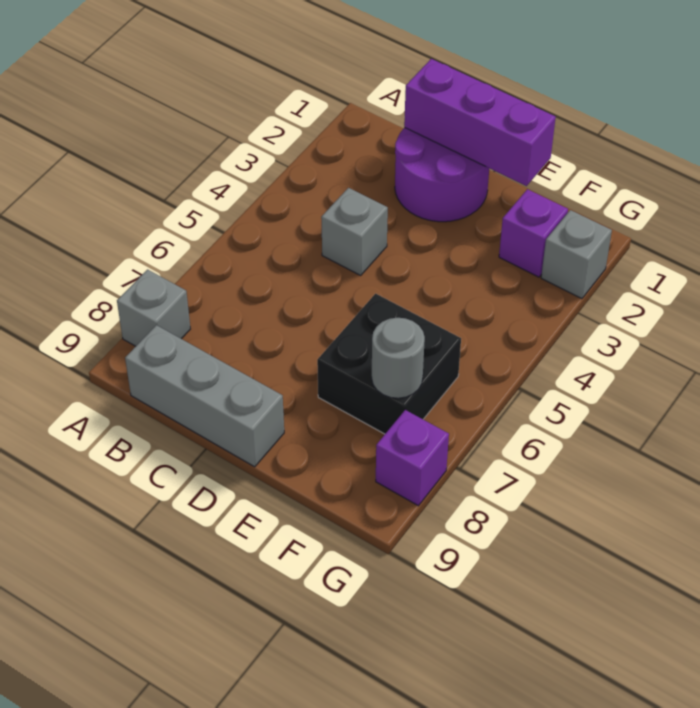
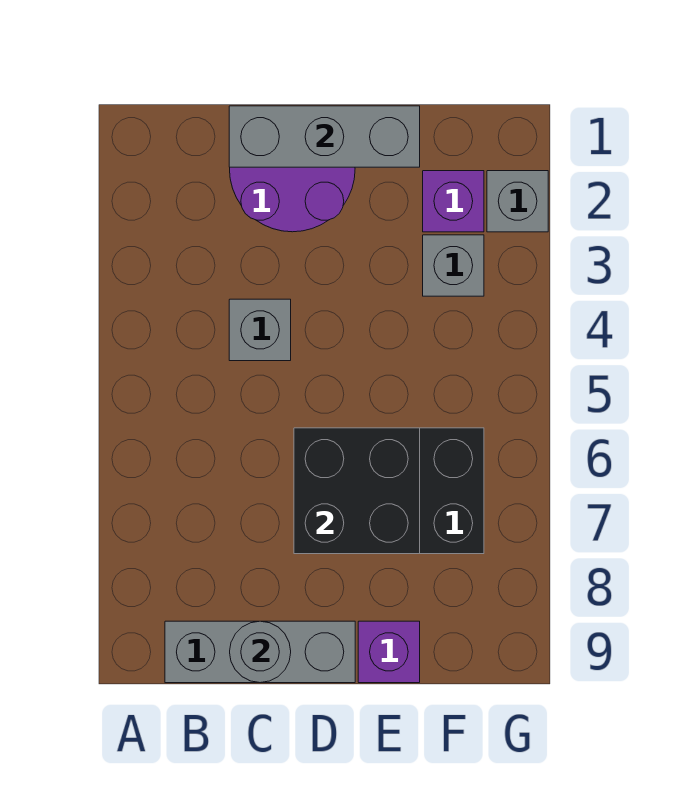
grey brick A8 level 1 -> grey brick F3 level 1
purple brick C1:E1 level 2 -> grey brick C1:E1 level 2
none -> black brick D6:E7 level 2
grey round brick F7 level 2 -> grey round brick C9 level 2
purple brick G8 level 1 -> purple brick E9 level 1

